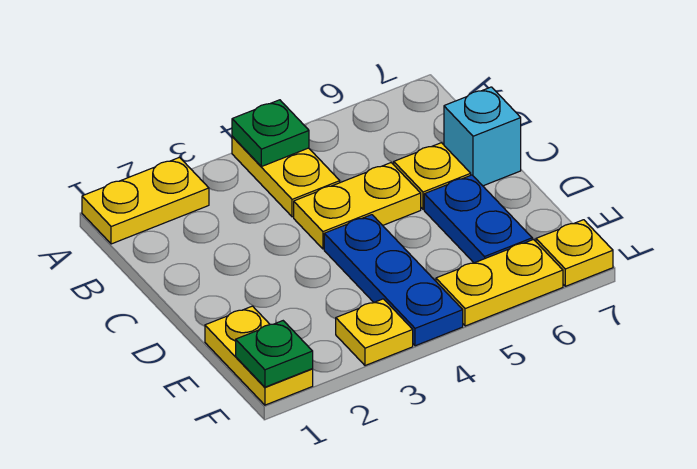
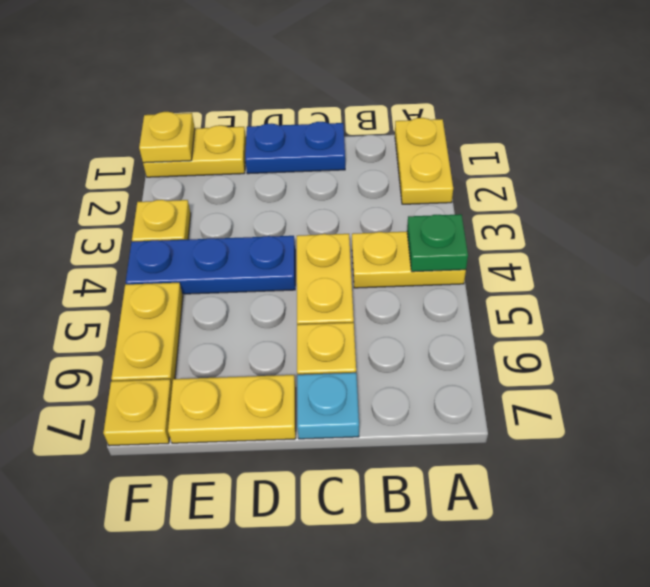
cyan brick C7 level 1 -> cyan plate C7 level 1
blue plate D6:E6 level 1 -> blue plate C1:D1 level 1
none -> yellow plate D7:E7 level 1
green plate F1 level 2 -> yellow plate F1 level 2

